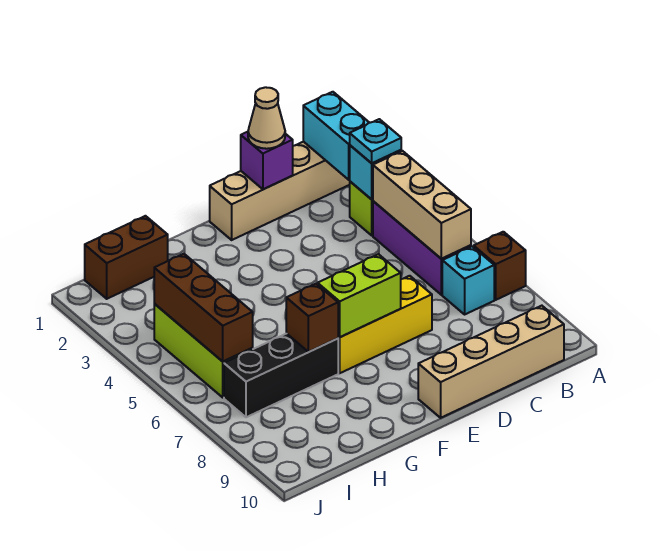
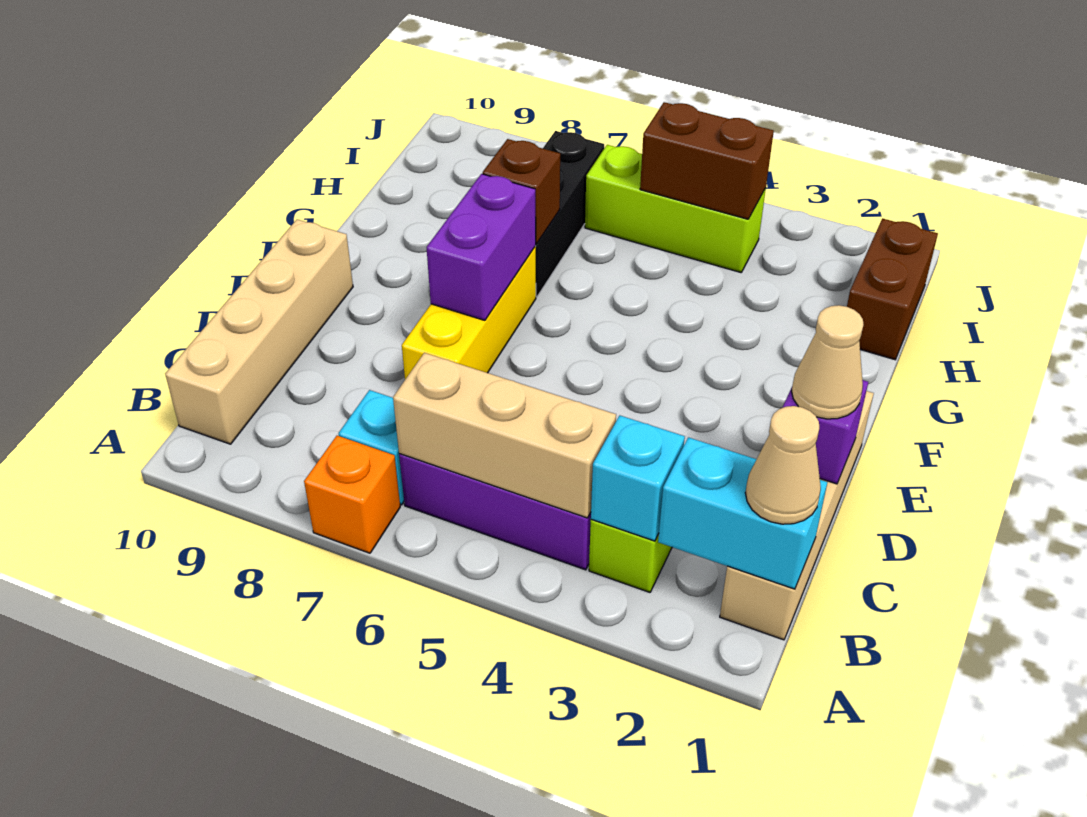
brown brick A7 level 1 -> orange brick A7 level 1
none -> tan cone B1 level 3
cyan plate B3 level 3 -> none
lime brick E7:F7 level 2 -> purple brick E7:F7 level 2
brown brick I4:I6 level 2 -> brown brick I4:I5 level 2

